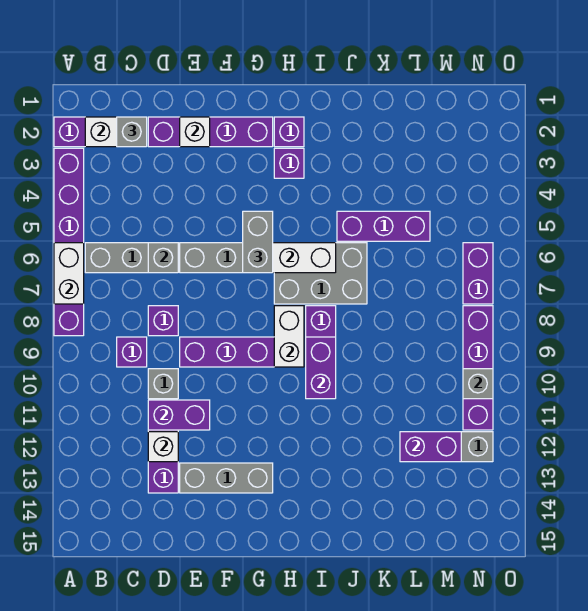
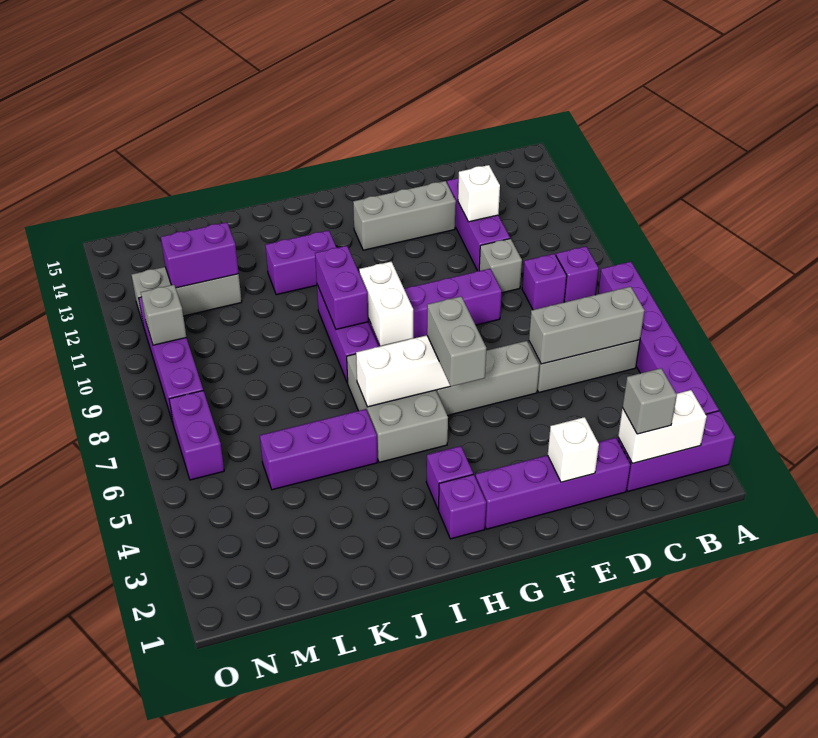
white brick A6:A7 level 2 -> none
grey brick D6 level 2 -> grey brick B6:D6 level 2
purple brick D8 level 1 -> purple brick B9 level 1
purple brick D11:E11 level 2 -> purple brick I12:J12 level 1
grey brick H6:J7 level 1 -> grey brick H5:I7 level 1

